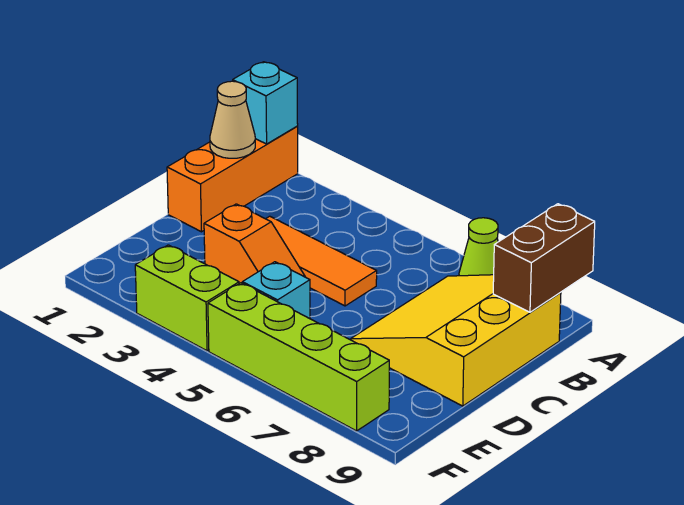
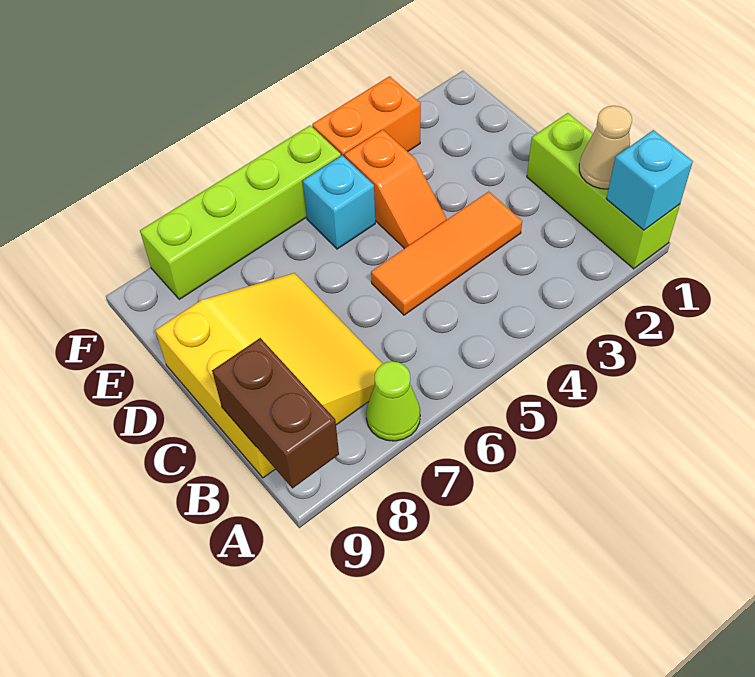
orange brick A1:C1 level 1 -> lime brick A1:C1 level 1
orange slope D3:D4 level 1 top 3 -> orange slope D4:E4 level 1 top E
lime brick F3:F4 level 1 -> orange brick F3:F4 level 1

